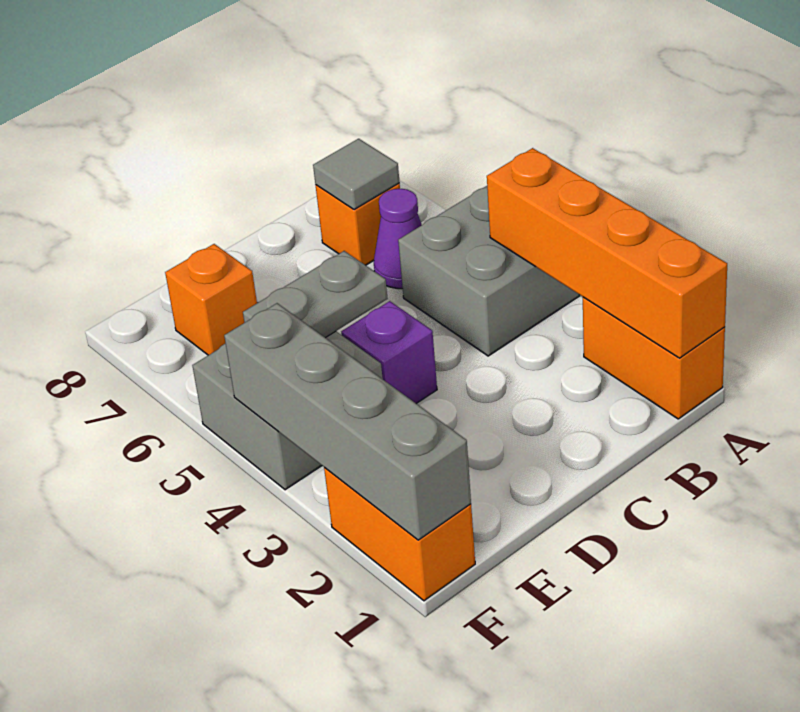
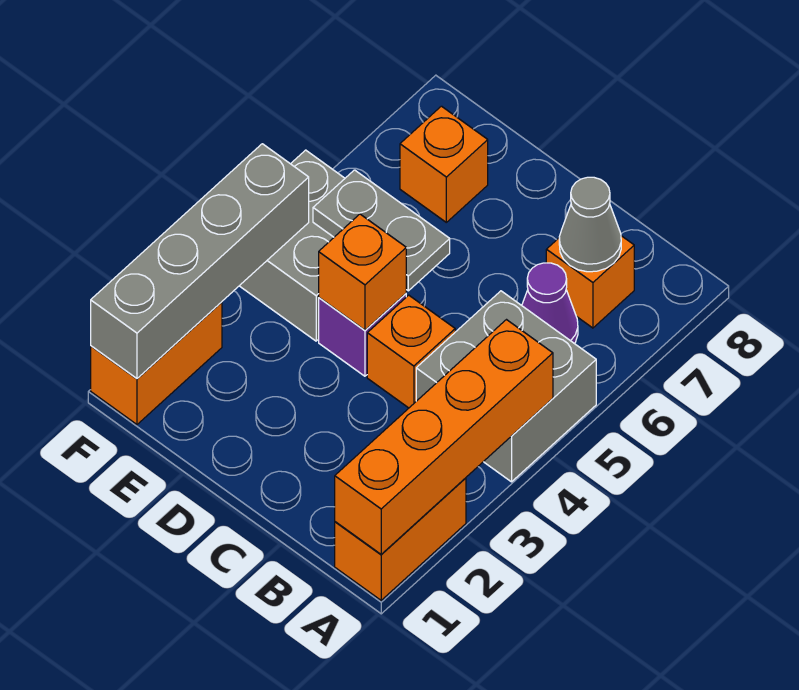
grey tile B7 level 2 -> grey cone B7 level 2
none -> orange brick C4 level 1
none -> orange brick D4 level 2

